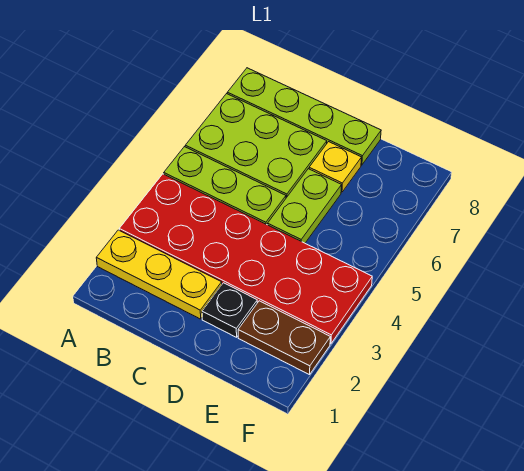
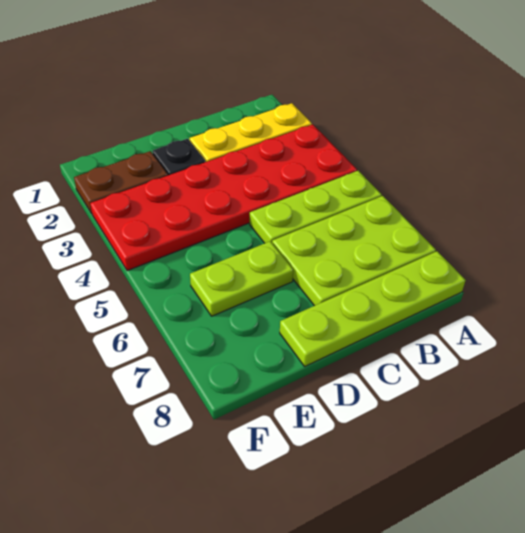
lime plate D5:D6 level 1 -> lime plate D6:E6 level 1
yellow plate D7 level 1 -> none

